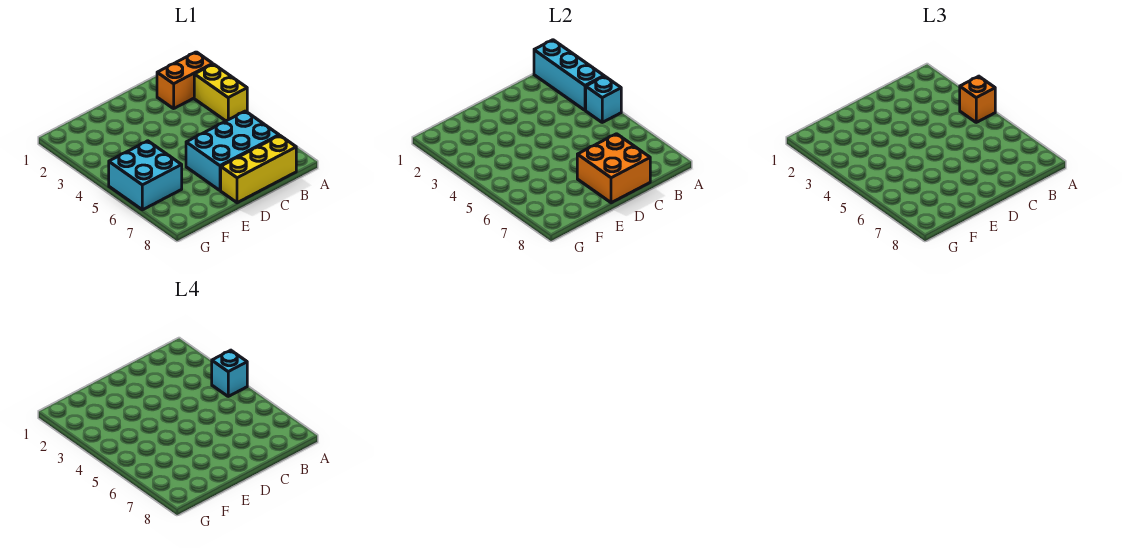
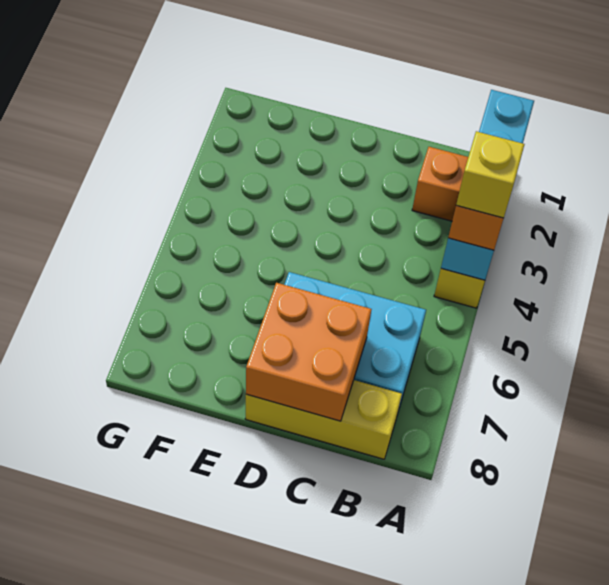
cyan brick A4 level 4 -> yellow brick A4 level 4
cyan brick F5:G6 level 1 -> none

